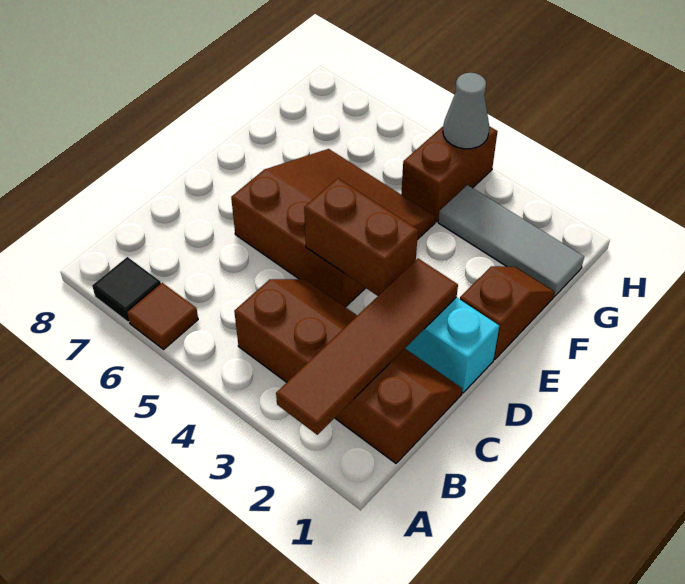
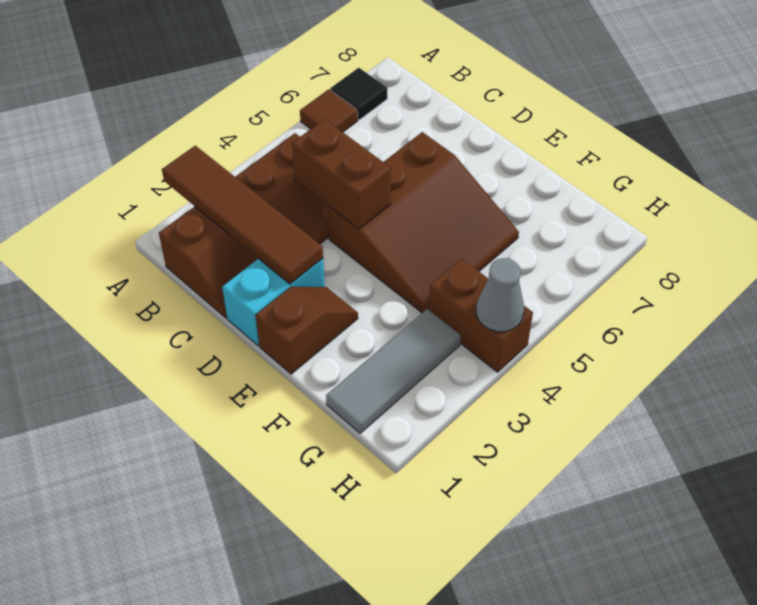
brown brick D3:D4 level 2 -> brown brick C4:D4 level 2
brown slope E1:F1 level 1 top E -> brown slope E1:E2 level 1 top 1

